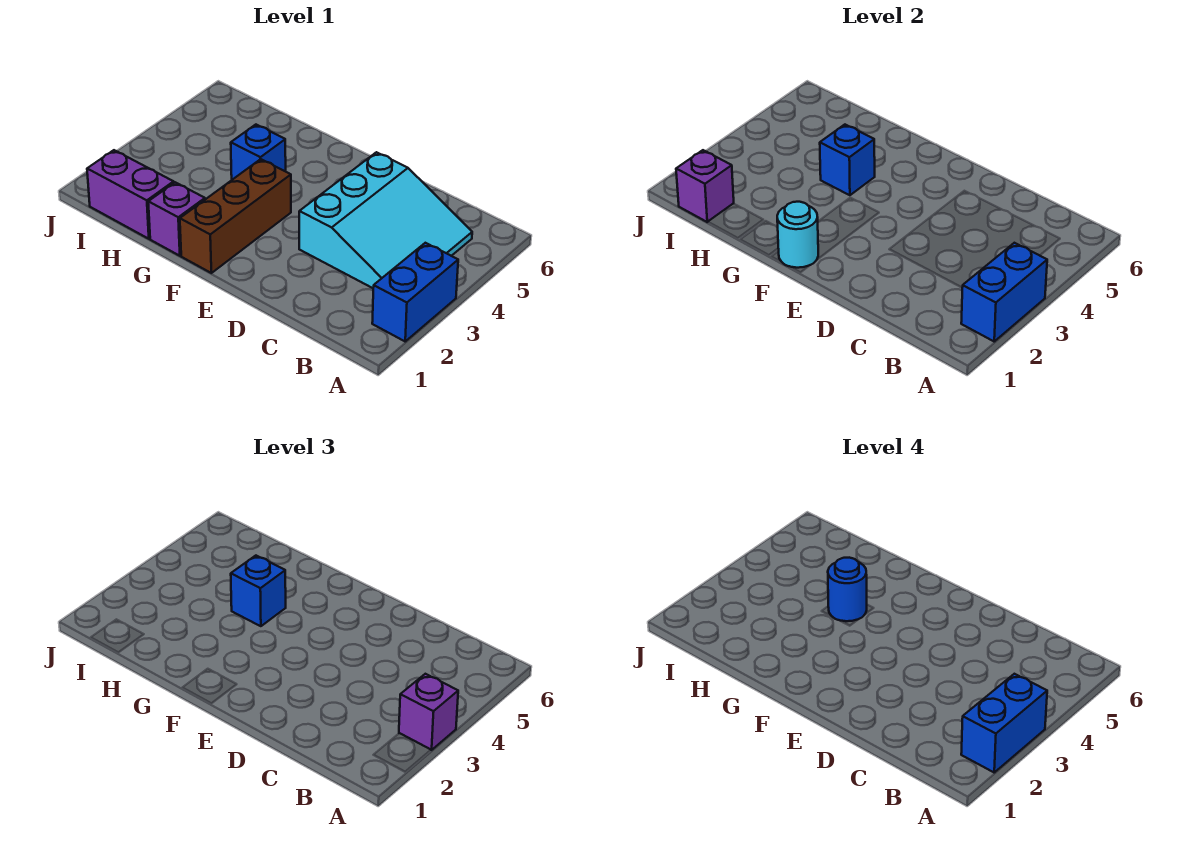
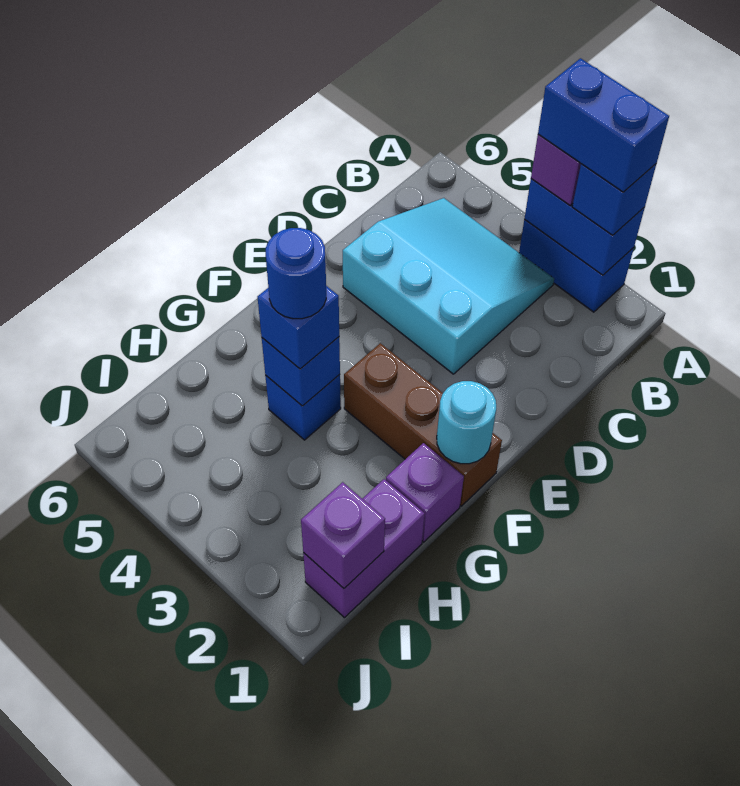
none -> blue brick A2 level 3

